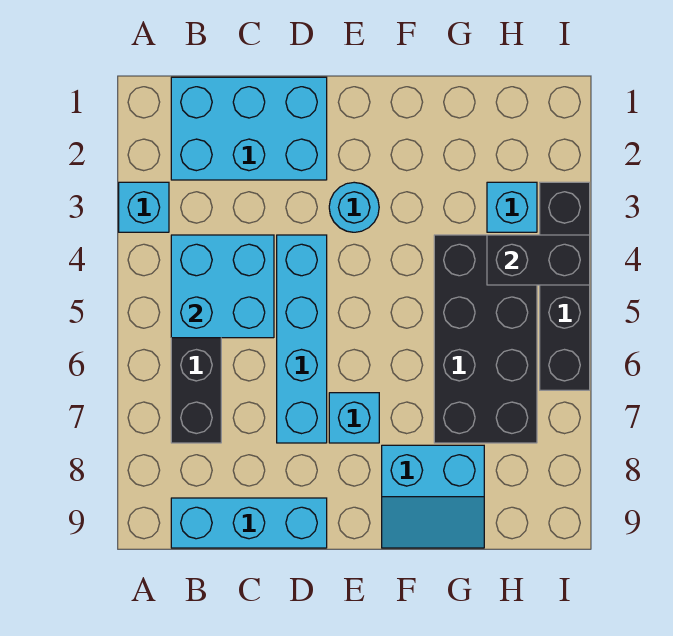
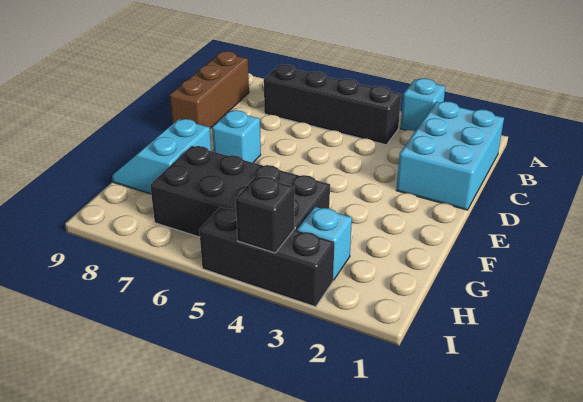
cyan brick B4:C5 level 2 -> none
cyan brick B9:D9 level 1 -> brown brick B9:D9 level 1
cyan brick D4:D7 level 1 -> none
cyan round brick E3 level 1 -> none
black brick H4:I4 level 2 -> black brick I4 level 2
black brick I3:I6 level 1 -> black brick I3:I5 level 1

